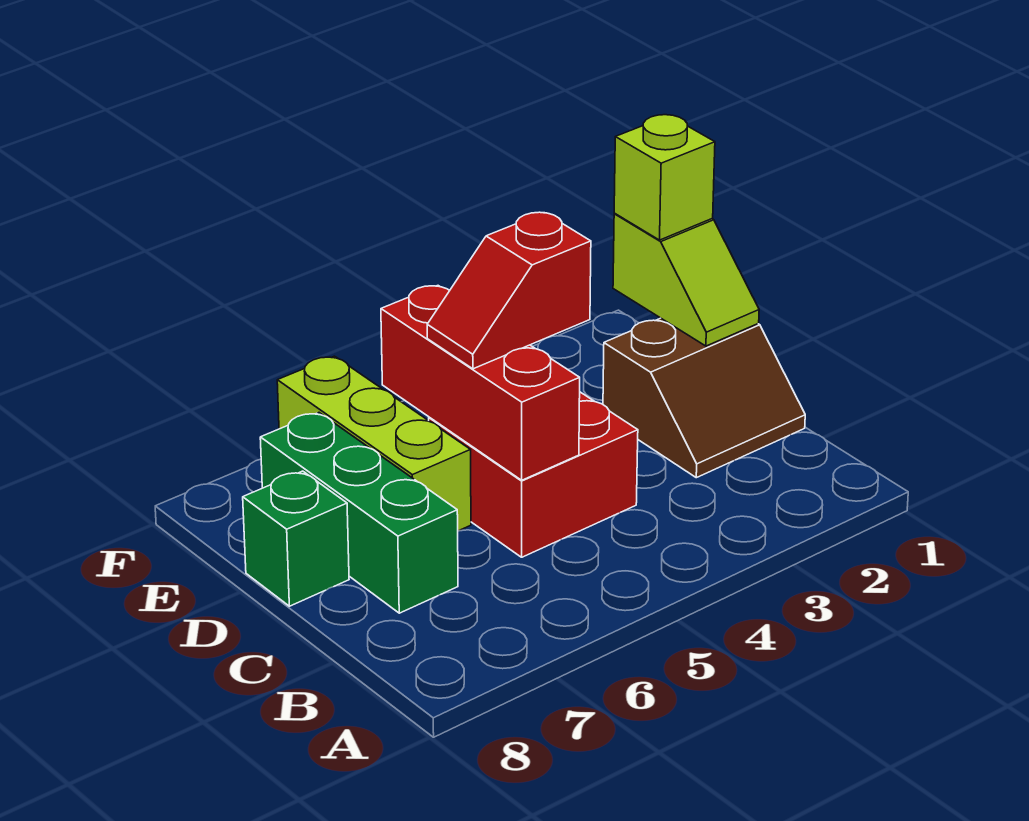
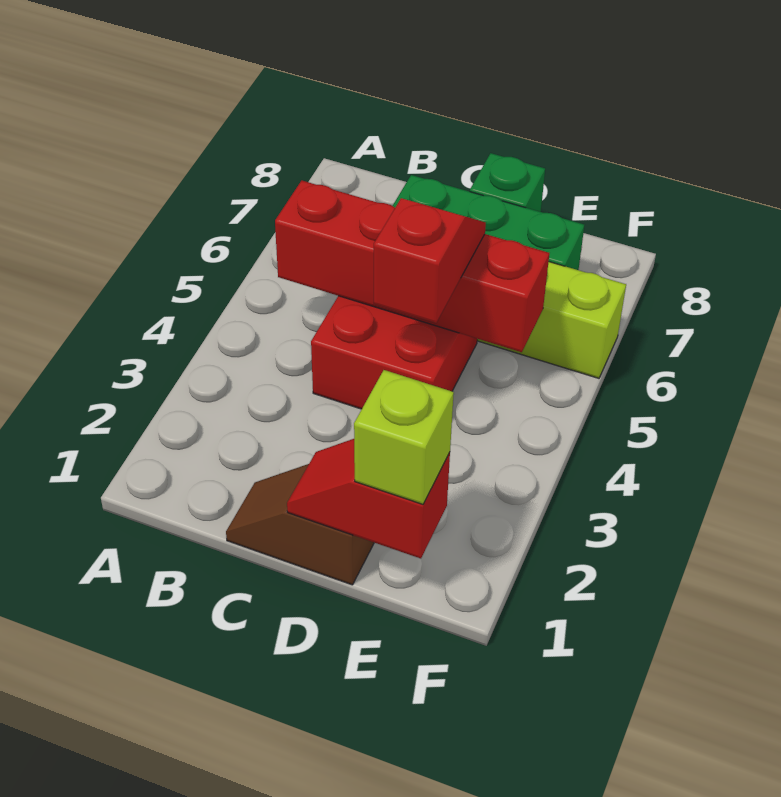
brown slope C1:D2 level 1 top D -> brown slope C1:D1 level 1 top D
red brick C5:E5 level 2 -> red brick B5:E5 level 2
lime slope D1:E1 level 2 top E -> red slope D1:E1 level 2 top E

